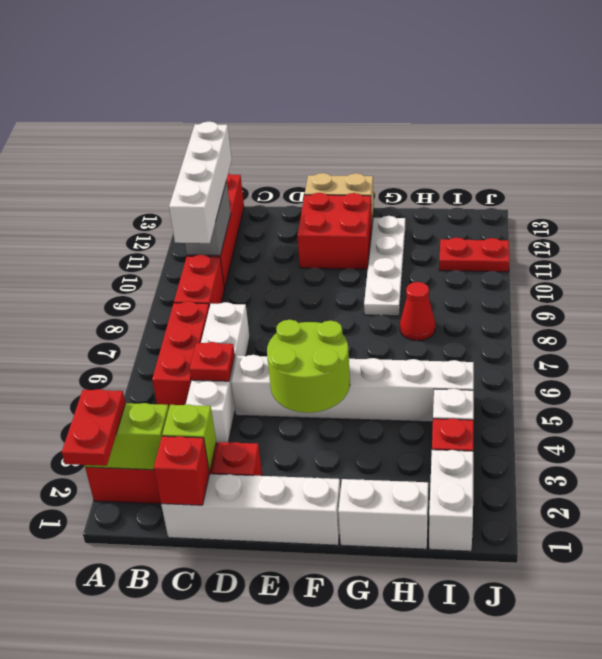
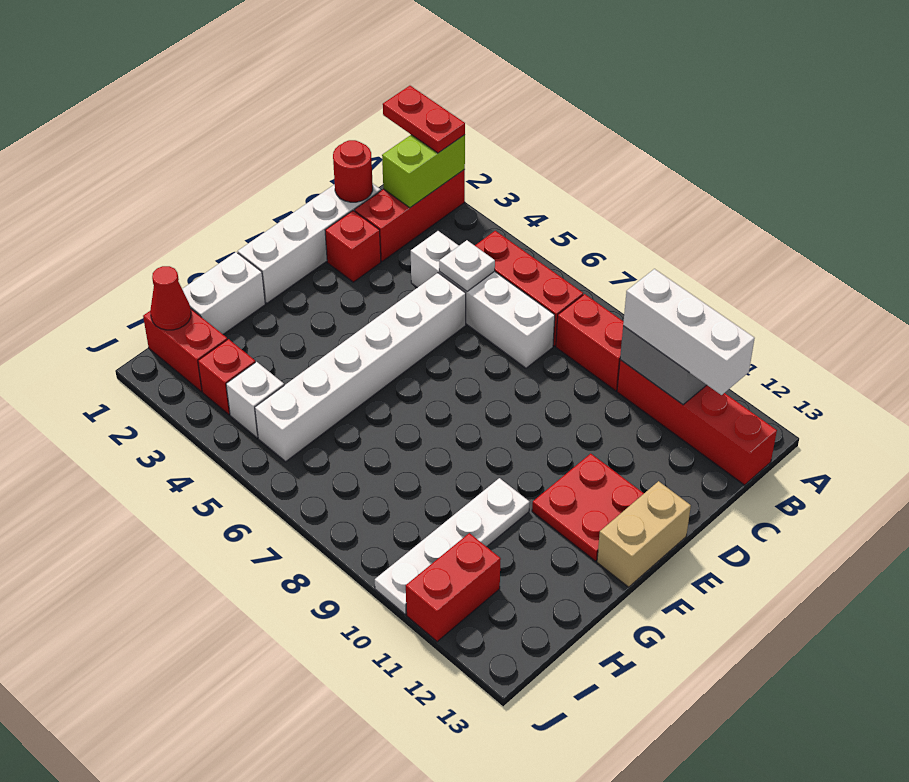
white brick B9:B12 level 3 -> white brick B10:B12 level 3
red brick C1 level 2 -> red round brick C1 level 2
lime brick C2 level 2 -> none
red plate C5 level 2 -> white plate C5 level 2
lime round brick E4:F5 level 2 -> none
red brick E11:F12 level 1 -> red plate E11:F12 level 1
white plate G9:G12 level 1 -> white plate G10:J10 level 1
red cone H8 level 1 -> red cone I1 level 2
white brick I1:I2 level 1 -> red brick I1:I2 level 1
red plate I11:J11 level 1 -> red brick I11:J11 level 1

